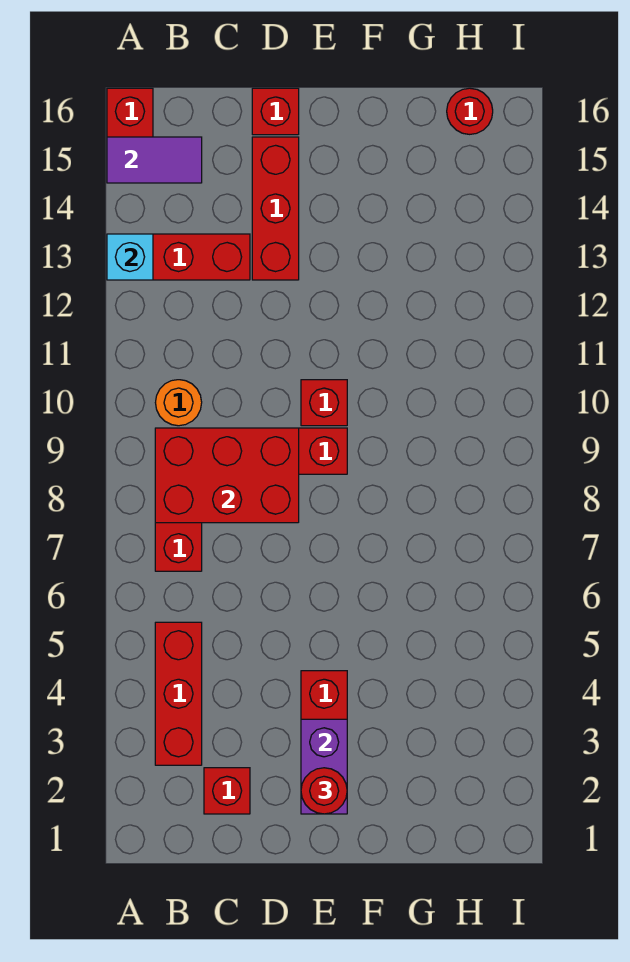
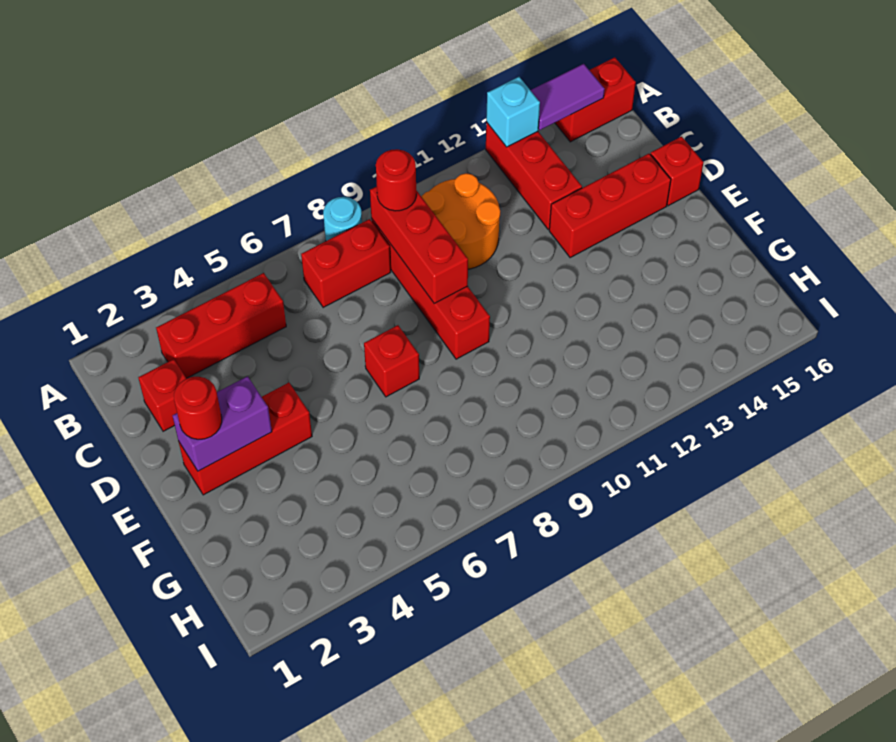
none -> cyan round brick A8 level 1
purple tile A15:B15 level 2 -> purple tile A14:A15 level 2
red brick B8:D9 level 2 -> red brick B9:D9 level 2
orange round brick B10 level 1 -> orange round brick B10:C11 level 1
red brick E10 level 1 -> red brick E7 level 1
red round brick H16 level 1 -> red round brick B9 level 3

